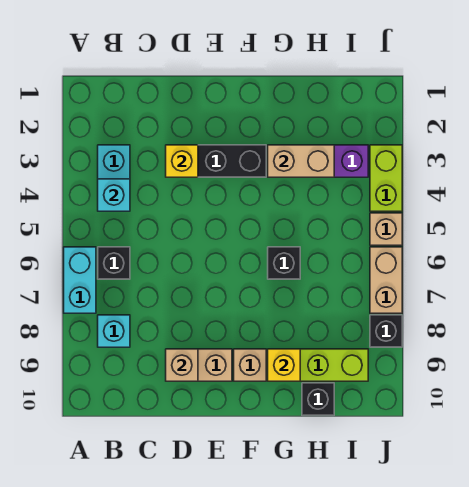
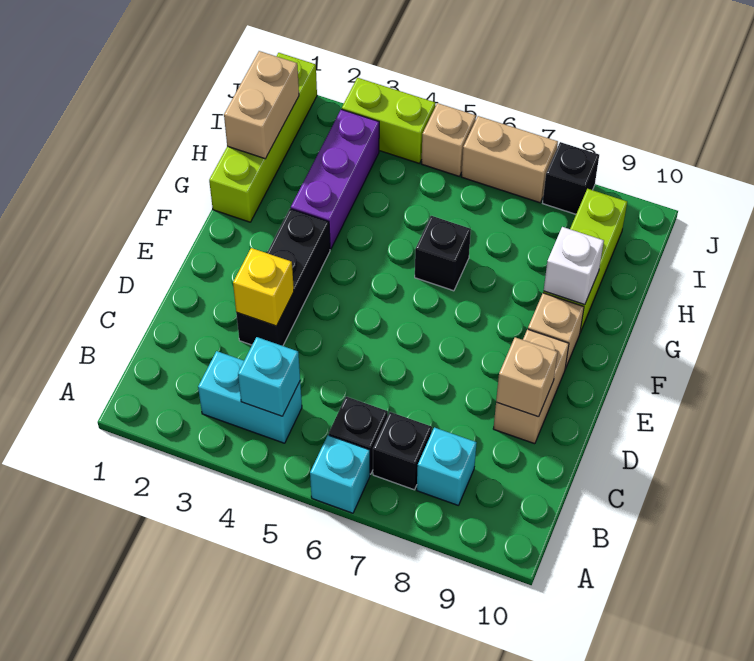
cyan brick A6:A7 level 1 -> cyan brick A6 level 1
none -> lime brick G1:J1 level 1
tan brick G3:H3 level 2 -> tan brick H1:I1 level 2
yellow brick G9 level 2 -> white brick G9 level 2
black brick H10 level 1 -> black brick B7 level 1

